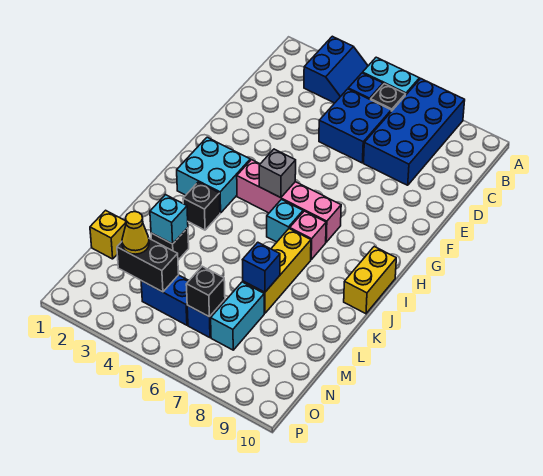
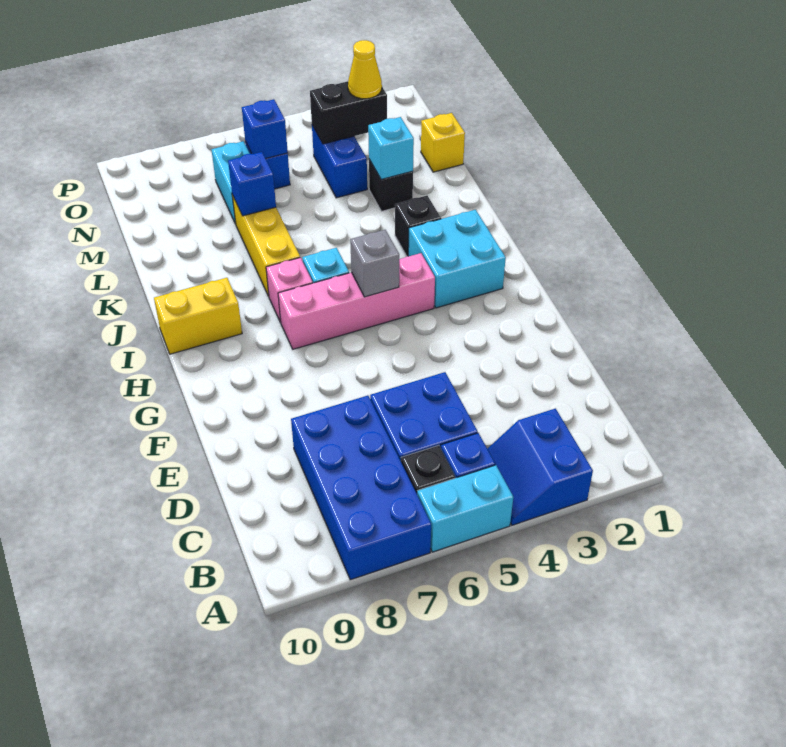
yellow brick I10:J10 level 1 -> yellow brick I9:I10 level 1
blue brick N4:N5 level 1 -> blue brick M4:N4 level 1
black brick N6 level 2 -> blue brick N6 level 2

